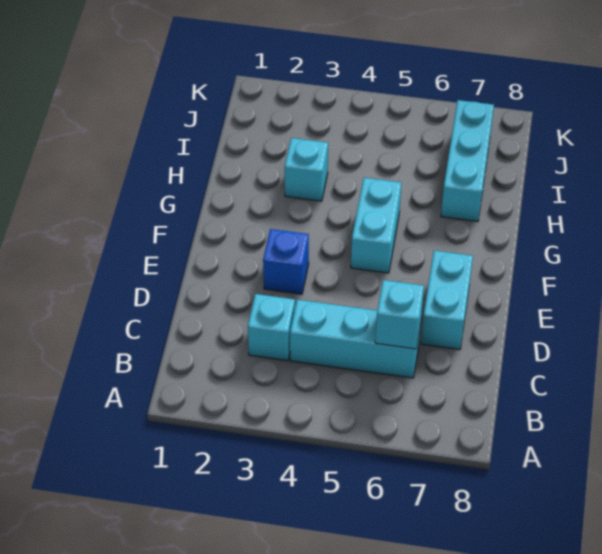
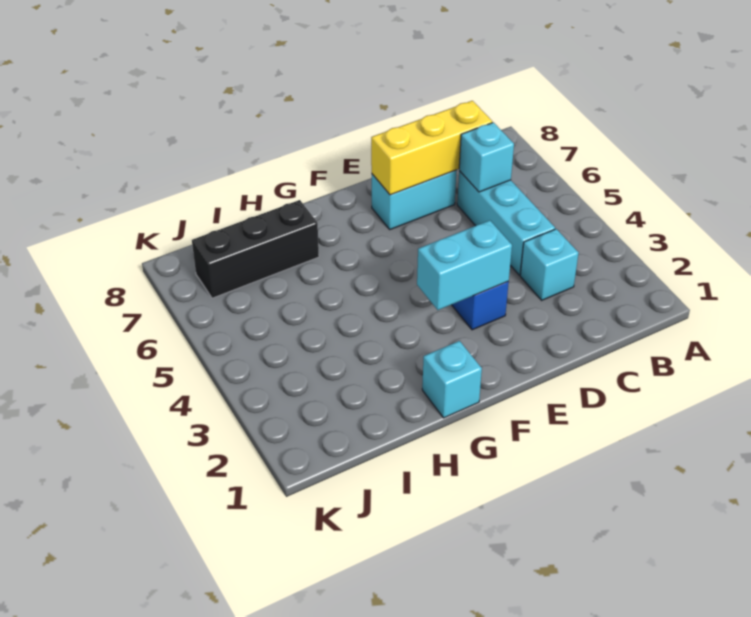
none -> yellow brick C7:E7 level 2
cyan brick F5:G5 level 1 -> cyan brick E3:F3 level 2
cyan brick H3 level 1 -> cyan brick G1 level 1
cyan brick H7:J7 level 1 -> black brick H7:J7 level 1

